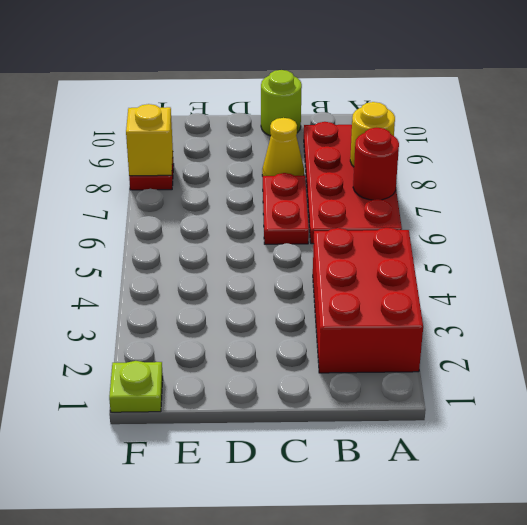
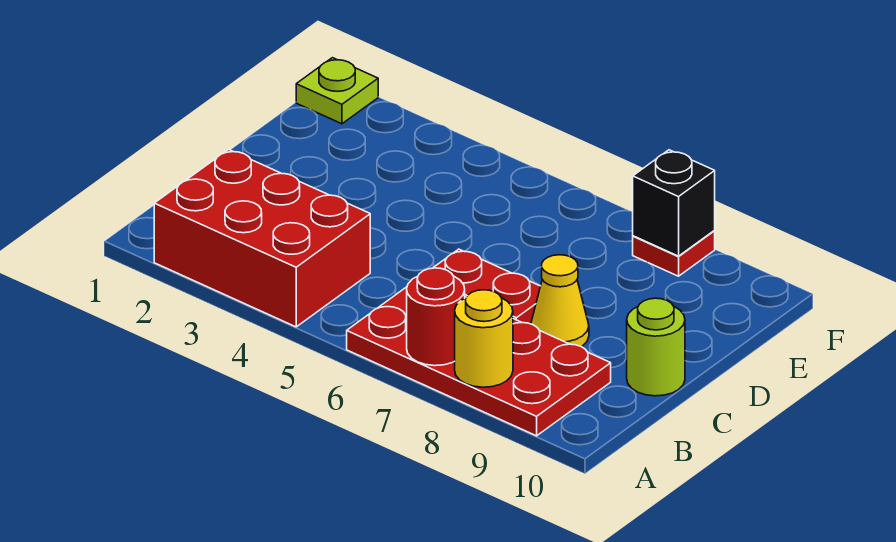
yellow brick F8 level 2 -> black brick F8 level 2

